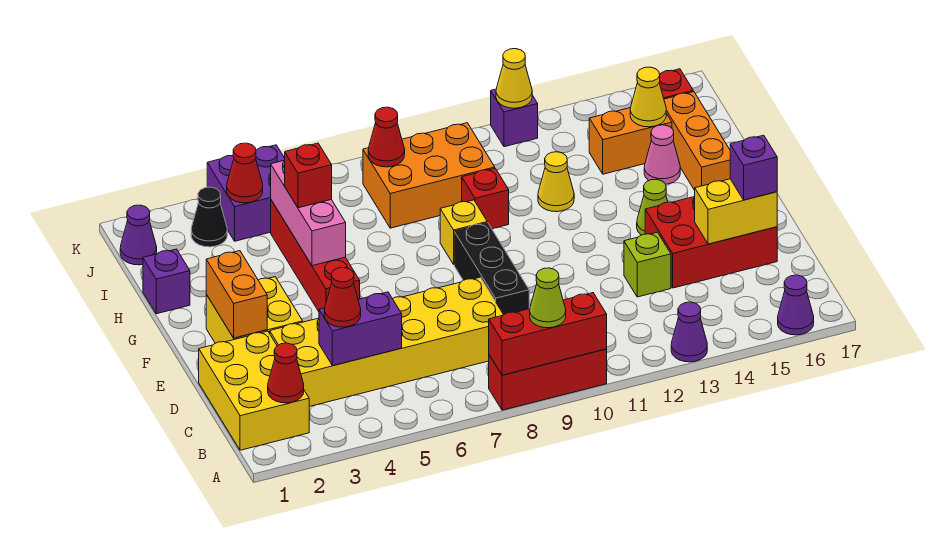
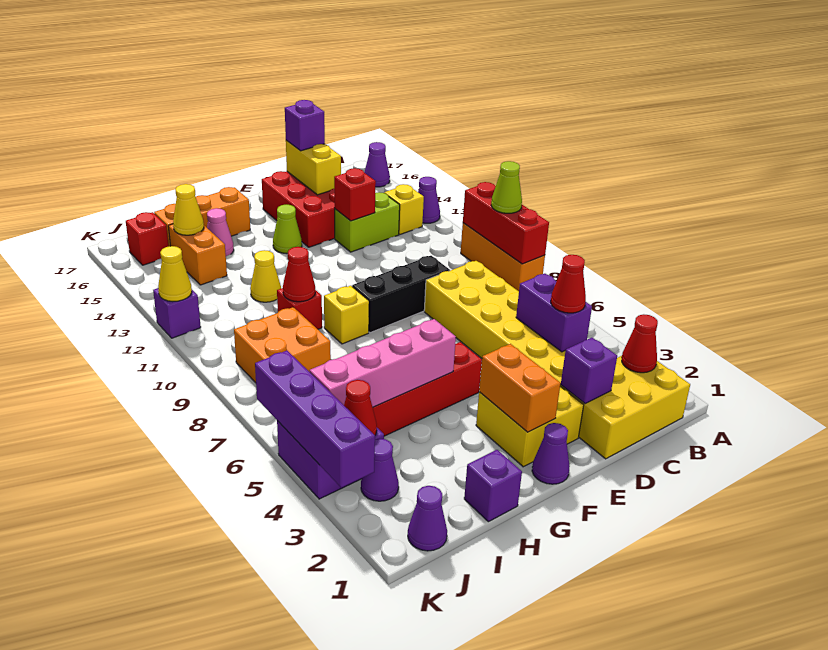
red brick A8:A10 level 1 -> orange brick A8:A10 level 1
none -> yellow brick B13 level 1
none -> purple brick D2 level 2
lime brick D13 level 1 -> lime brick C13:D13 level 1
orange brick E2:F2 level 2 -> orange brick F2:F3 level 2
none -> purple cone F1 level 1
pink brick G5:I5 level 2 -> pink brick G5:J5 level 2
red brick H5 level 3 -> red brick D13 level 2
orange brick I8:J10 level 1 -> orange brick I8:J9 level 1
black cone J3 level 1 -> purple cone J3 level 1
red cone J8 level 2 -> red cone H10 level 2
none -> purple brick K3:K6 level 2

